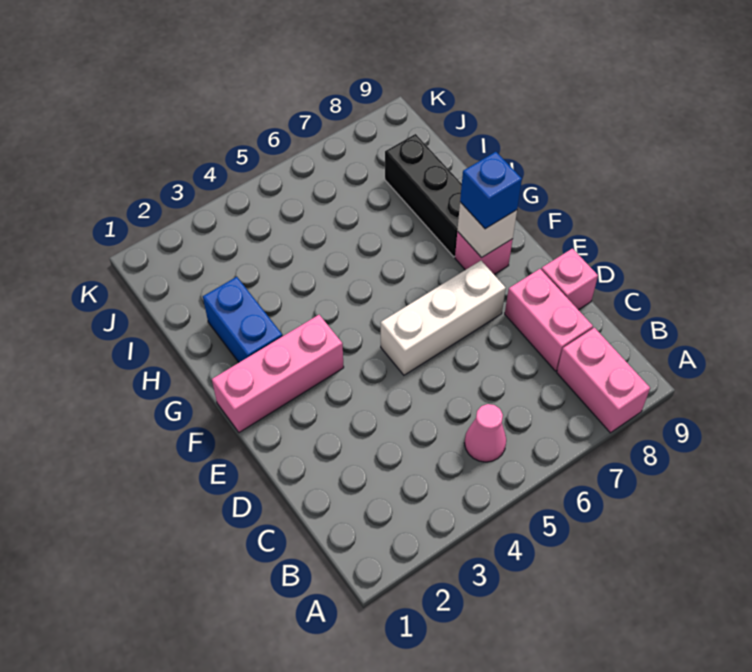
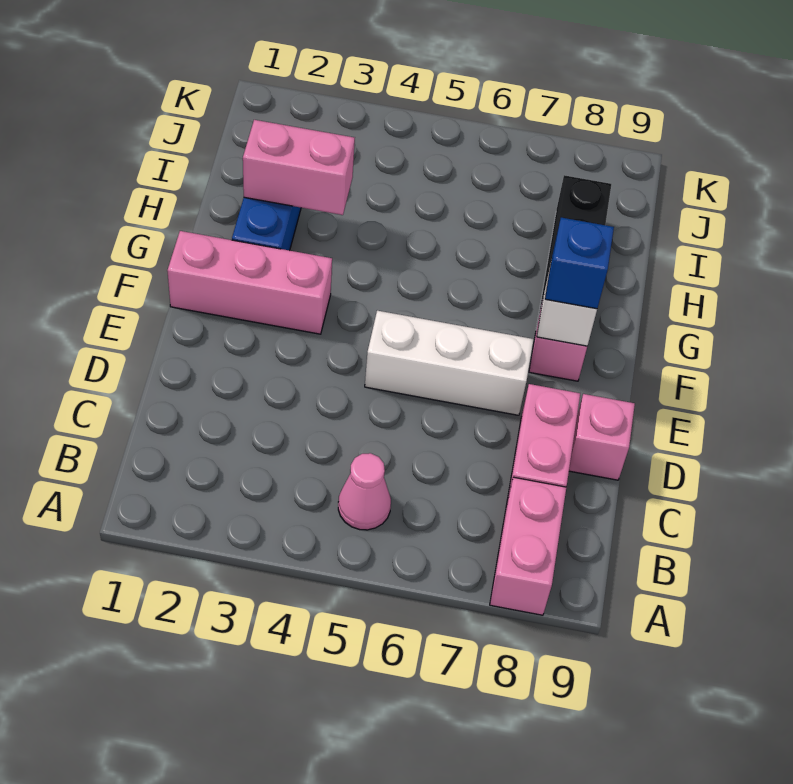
none -> pink brick H2:H3 level 2

